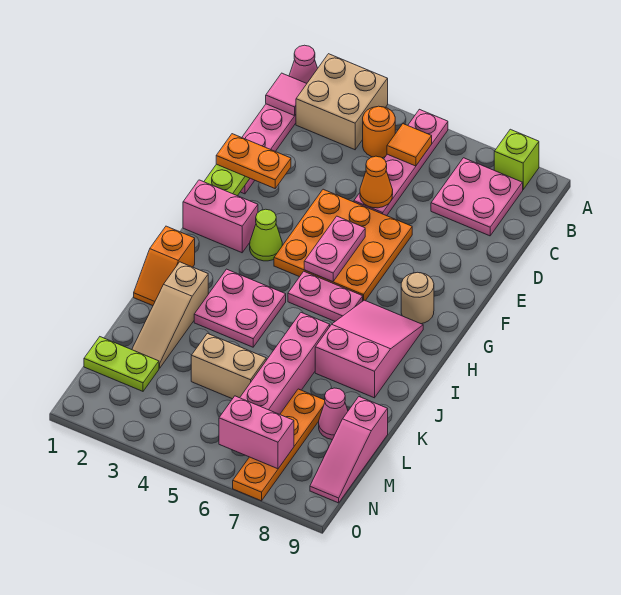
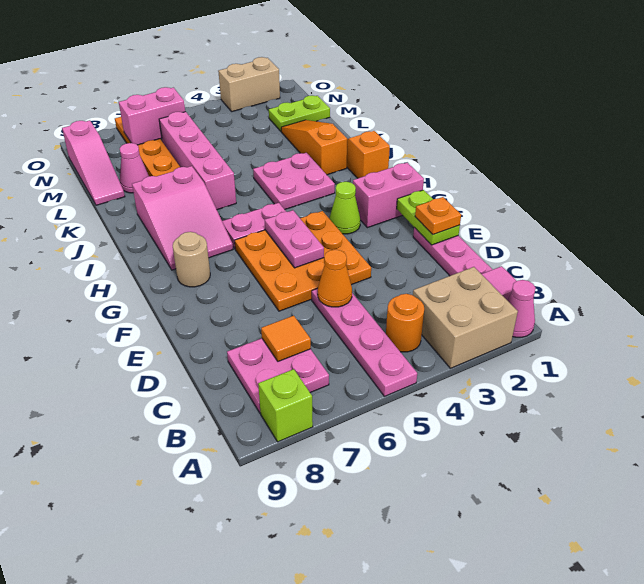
orange tile B5 level 2 -> orange tile C7 level 2
orange plate E1:E2 level 3 -> orange plate E1 level 3
tan slope J2:L2 level 1 top J -> orange slope J2:L2 level 1 top J
tan brick L4:L5 level 1 -> tan brick O2:O3 level 1
pink slope L9:N9 level 1 top L -> pink slope L9:N9 level 1 top N

